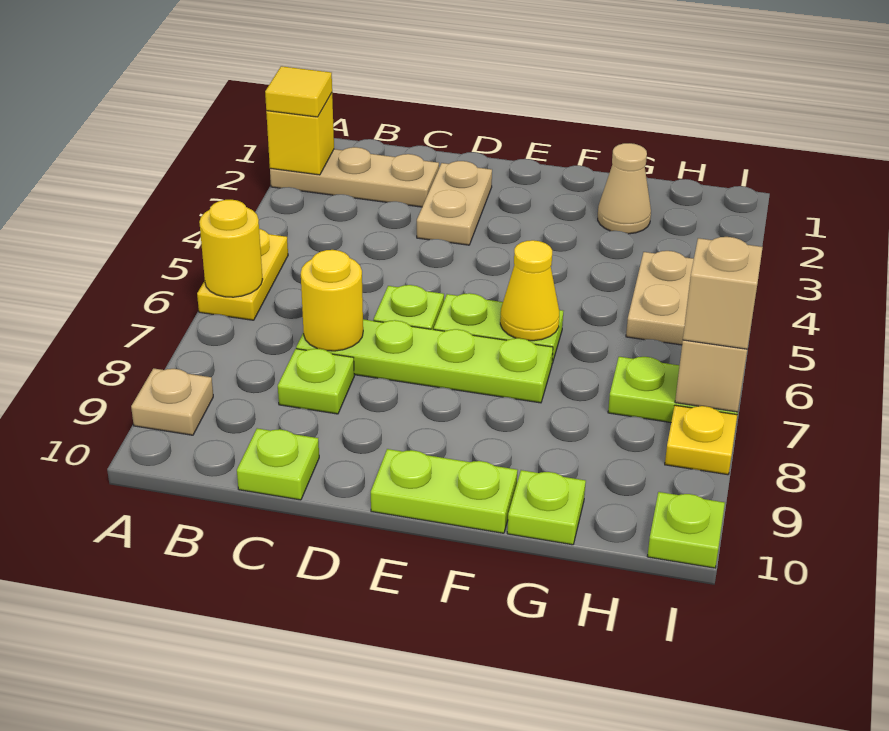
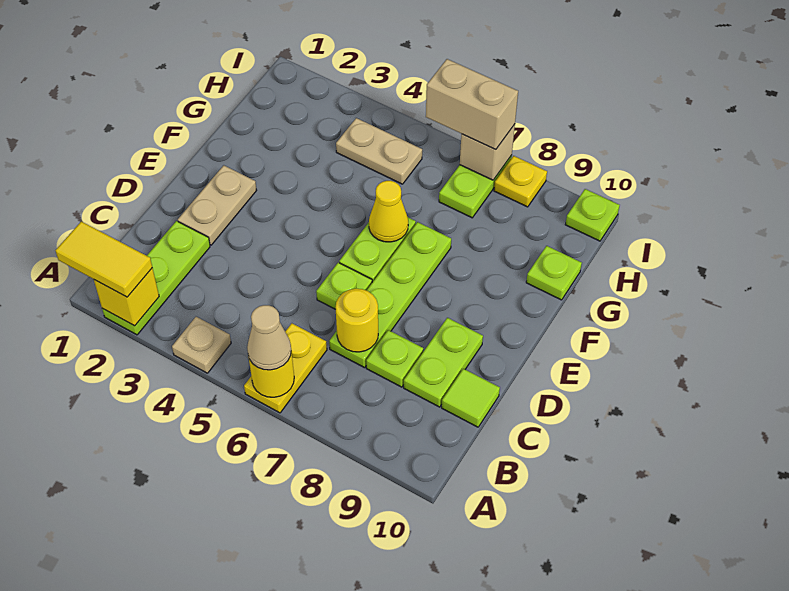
tan plate A2:C2 level 1 -> lime plate A2:C2 level 1
yellow tile A2 level 3 -> yellow tile A1:A2 level 3
yellow plate A5:A6 level 1 -> yellow plate A6:B6 level 1
tan plate A9 level 1 -> tan plate A4 level 1
lime plate C10 level 1 -> lime tile C10 level 1
tan plate D2:D3 level 1 -> tan plate D2:E2 level 1
lime plate E10:F10 level 1 -> lime plate C9:D9 level 1
tan cone G2 level 1 -> tan cone A6 level 3
tan brick I7 level 3 -> tan brick I6:I7 level 3

